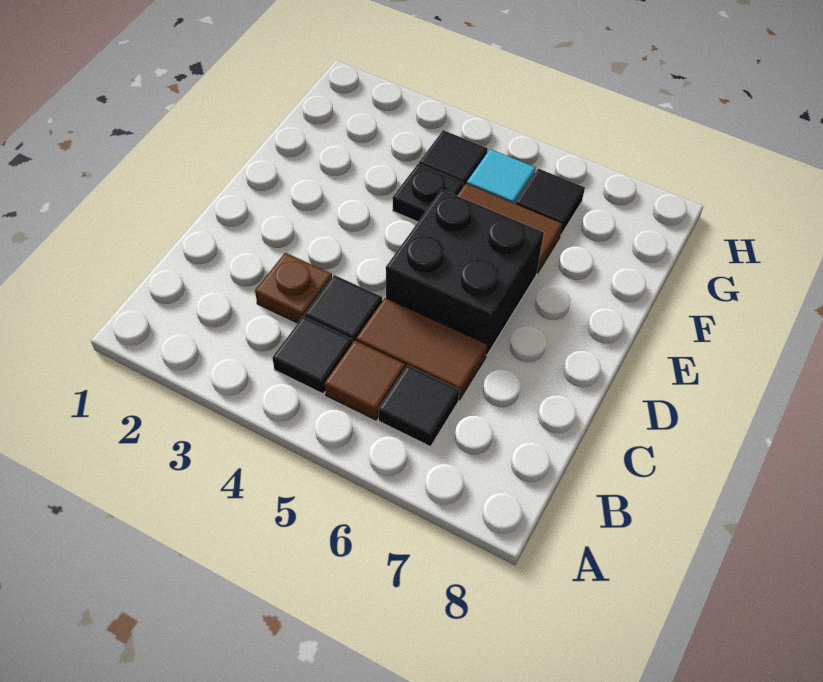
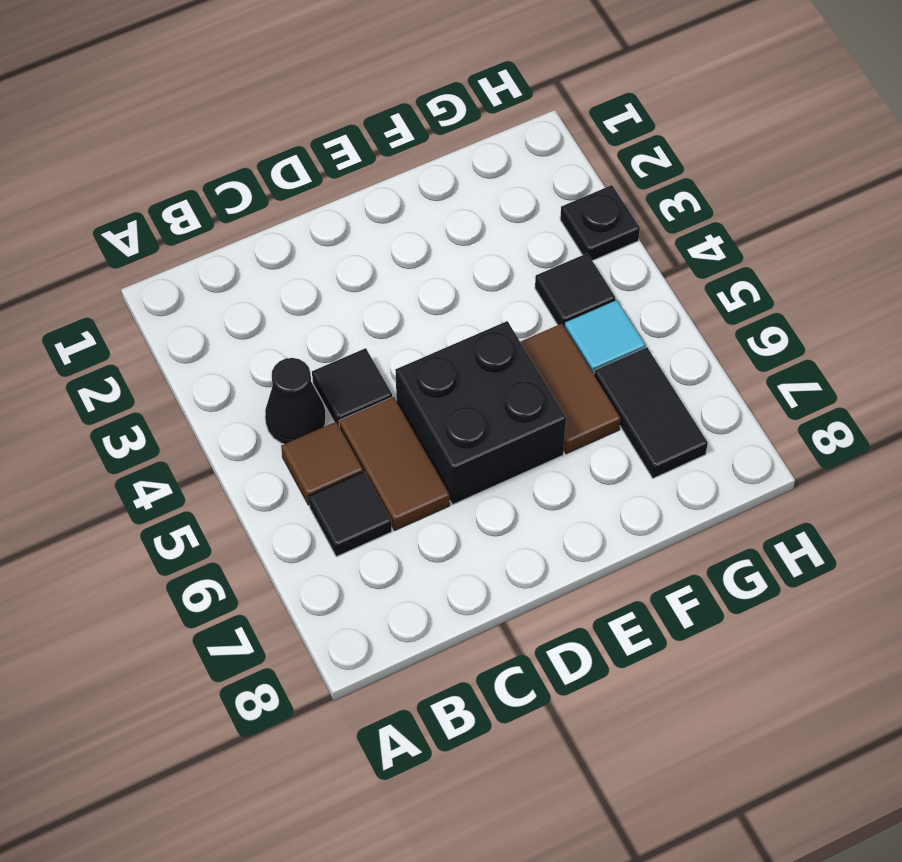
black tile B4 level 1 -> black cone B4 level 1
brown plate C3 level 1 -> none
black plate F4 level 1 -> black plate H3 level 1
black tile G6 level 1 -> black tile G6:G7 level 1

